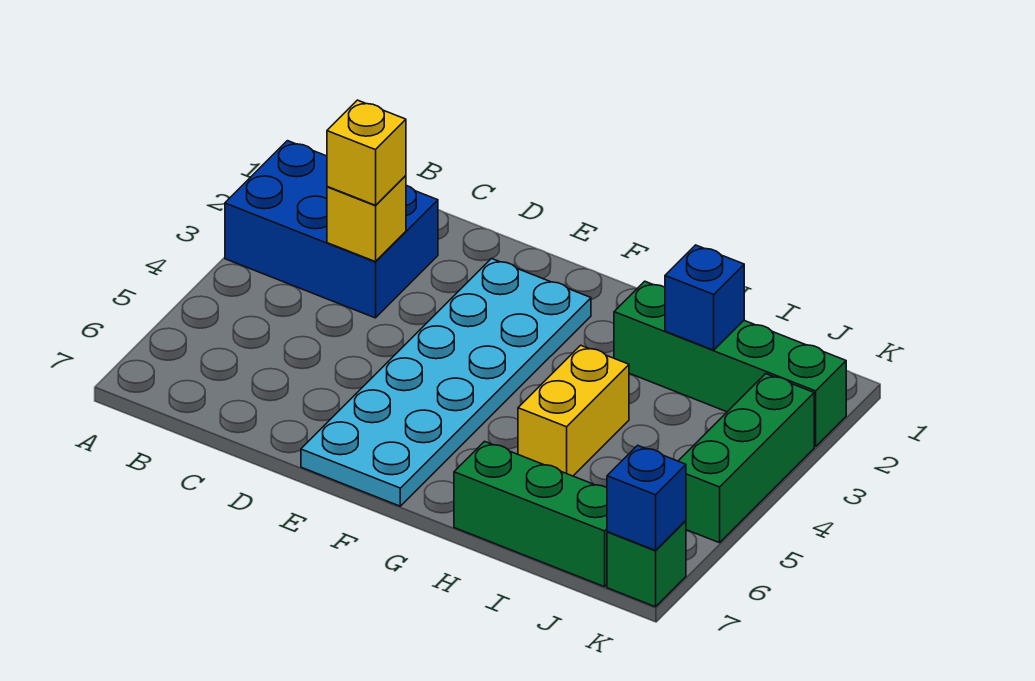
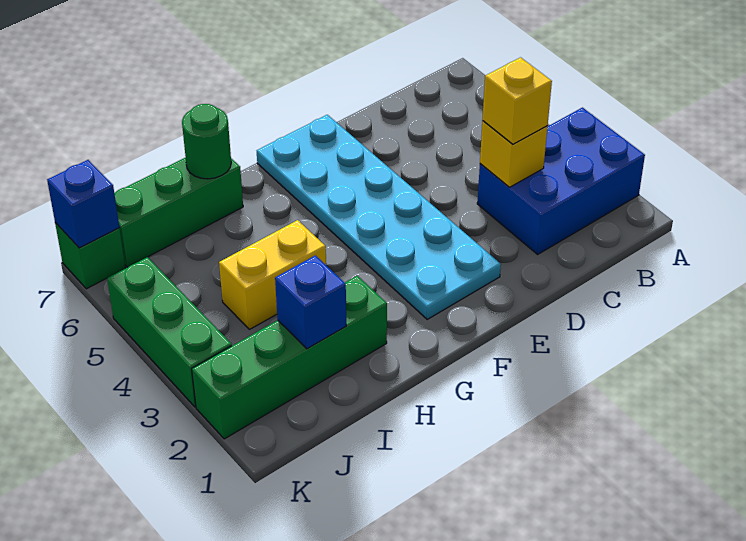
yellow brick H4:H5 level 1 -> yellow brick H4:I4 level 1
none -> green round brick H7 level 2

